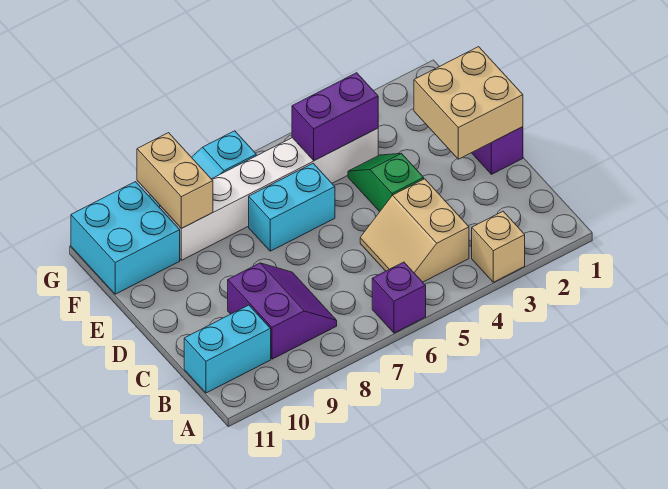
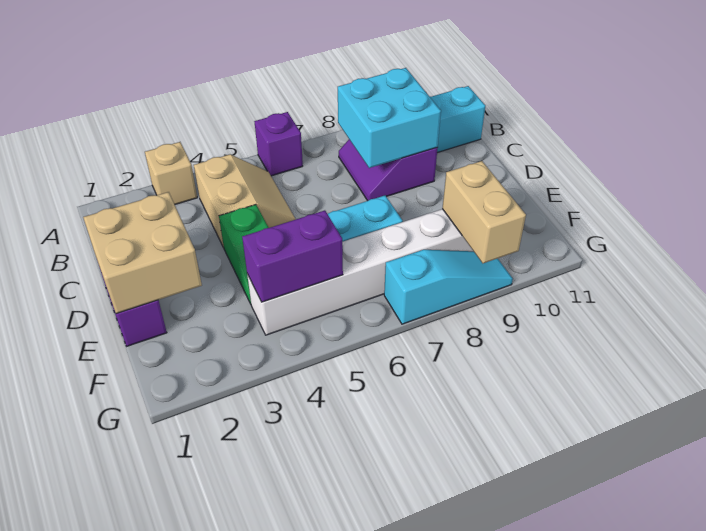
cyan brick F10:G11 level 1 -> cyan brick B8:C9 level 2

